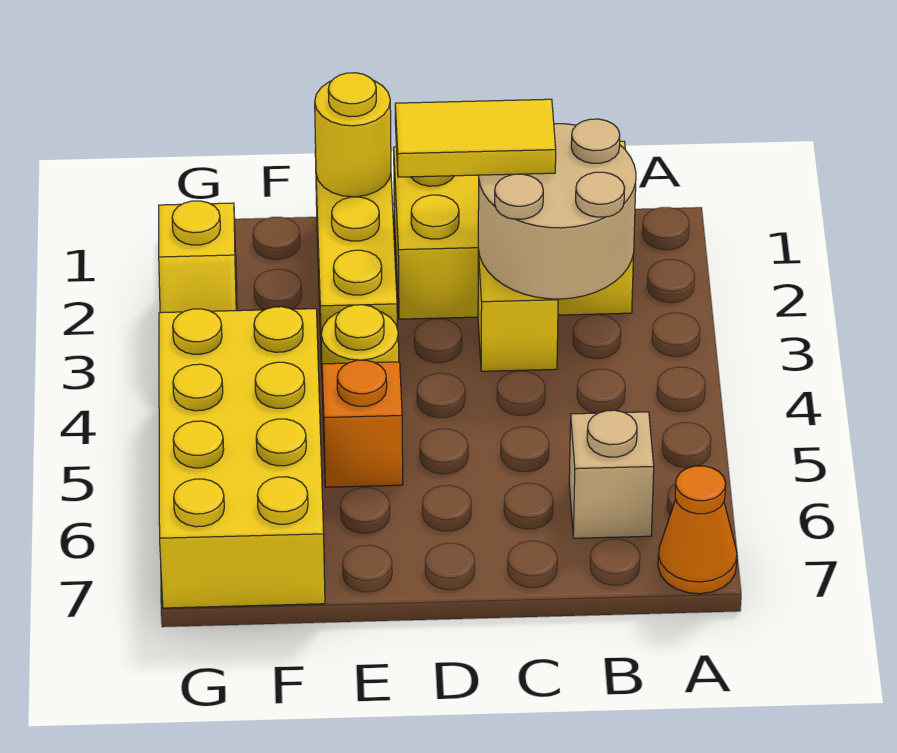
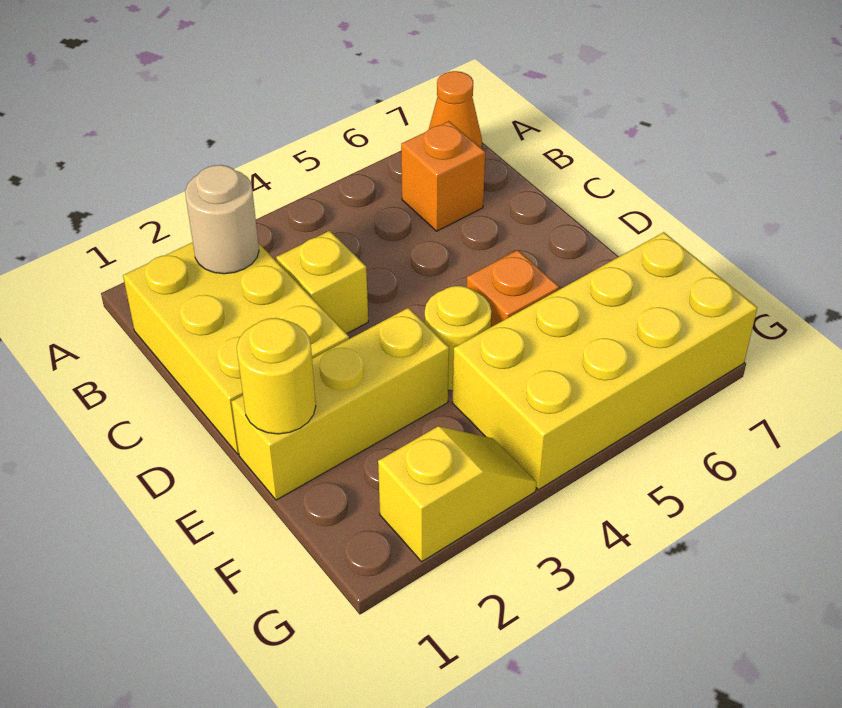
tan round brick B2:C3 level 2 -> tan round brick B2 level 2
tan brick B6 level 1 -> orange brick B6 level 1
yellow tile C2:D2 level 3 -> none

